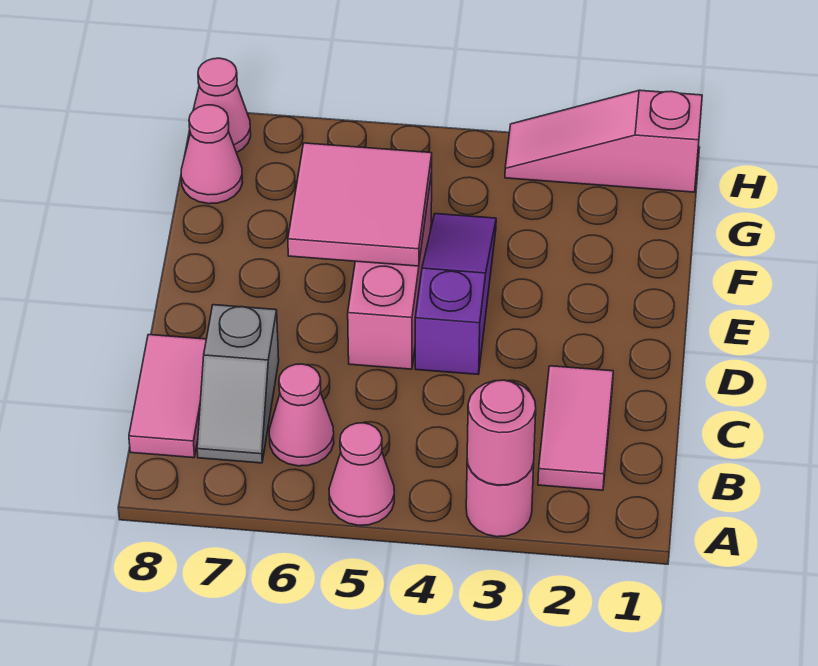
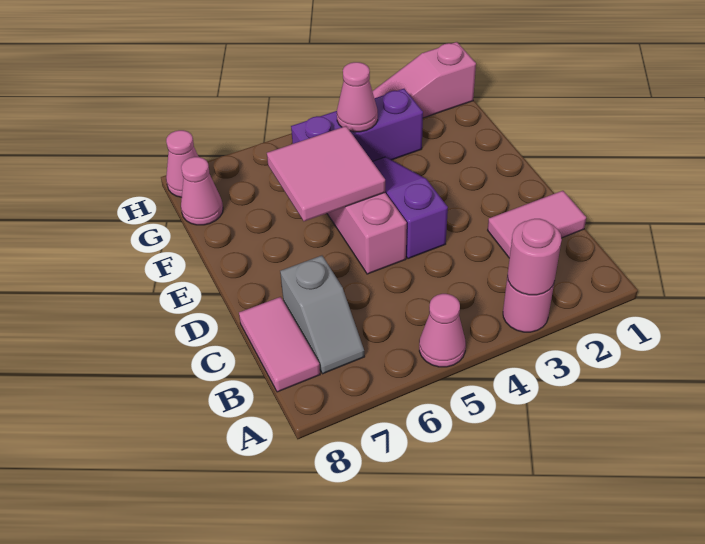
pink tile B2:C2 level 1 -> pink tile C1:C2 level 1
pink cone B6 level 1 -> pink cone G4 level 2
none -> purple brick G3:G5 level 1

